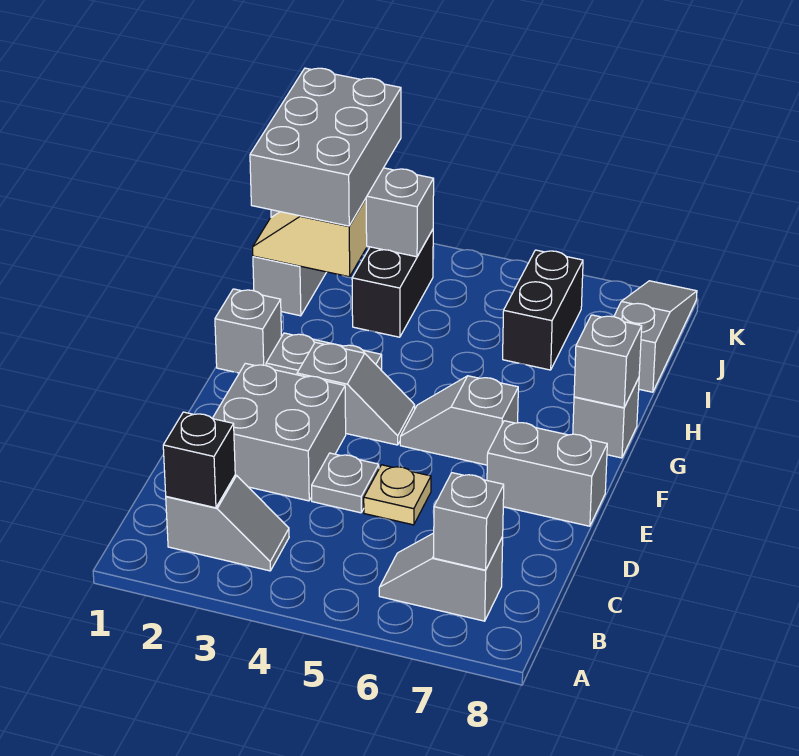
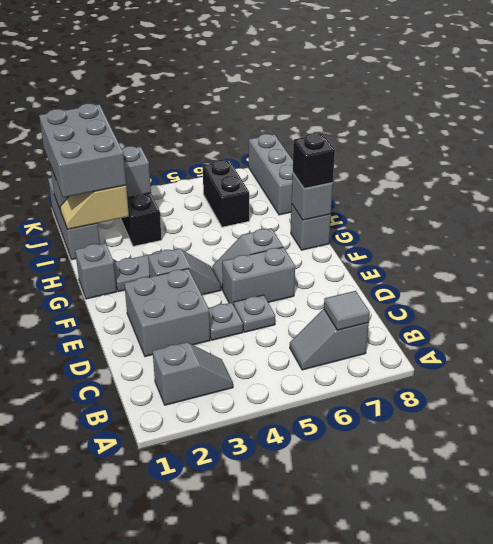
black brick B2 level 2 -> black brick G8 level 3
grey brick B7 level 2 -> grey tile B7 level 2
tan plate D5 level 1 -> grey plate D5 level 1
grey brick E7:E8 level 1 -> grey brick E5:E6 level 1
grey slope I8:K8 level 1 top I -> grey brick I8:K8 level 1

